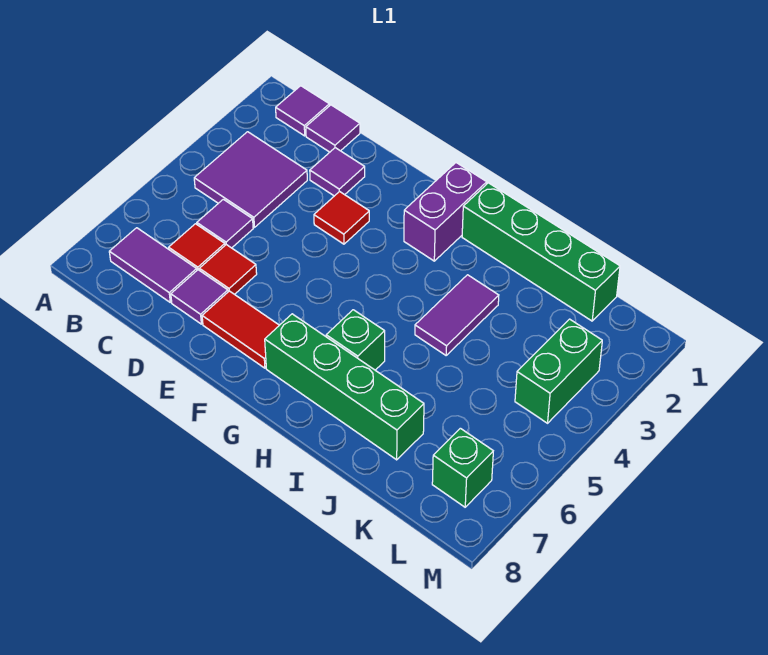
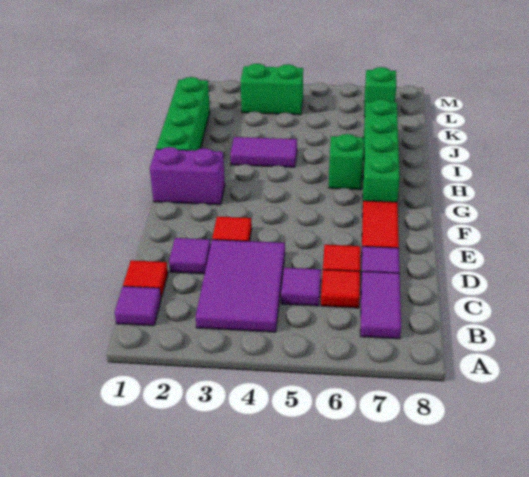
purple tile B3:C4 level 1 -> purple tile B3:D4 level 1
purple tile C1 level 1 -> red tile C1 level 1

